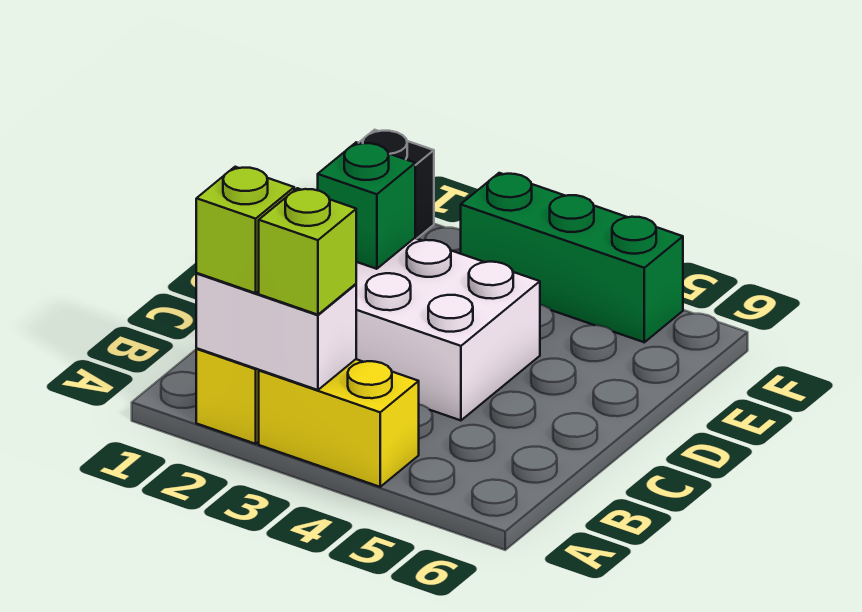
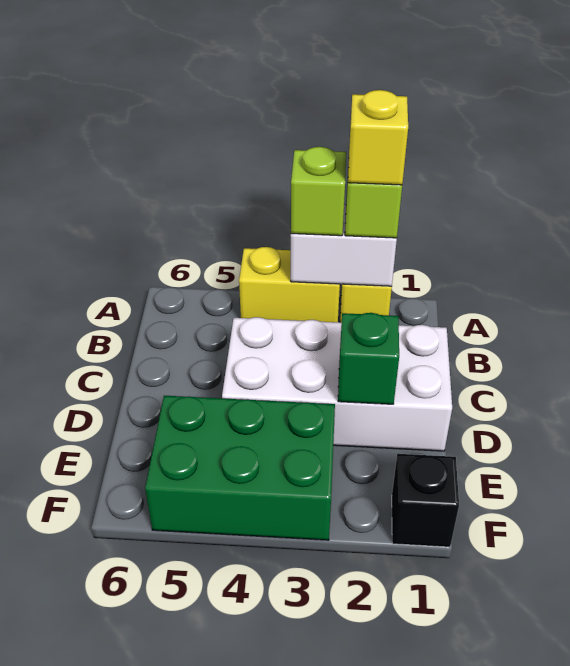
none -> yellow brick A2 level 4
green brick F3:F5 level 1 -> green brick E3:F5 level 1

